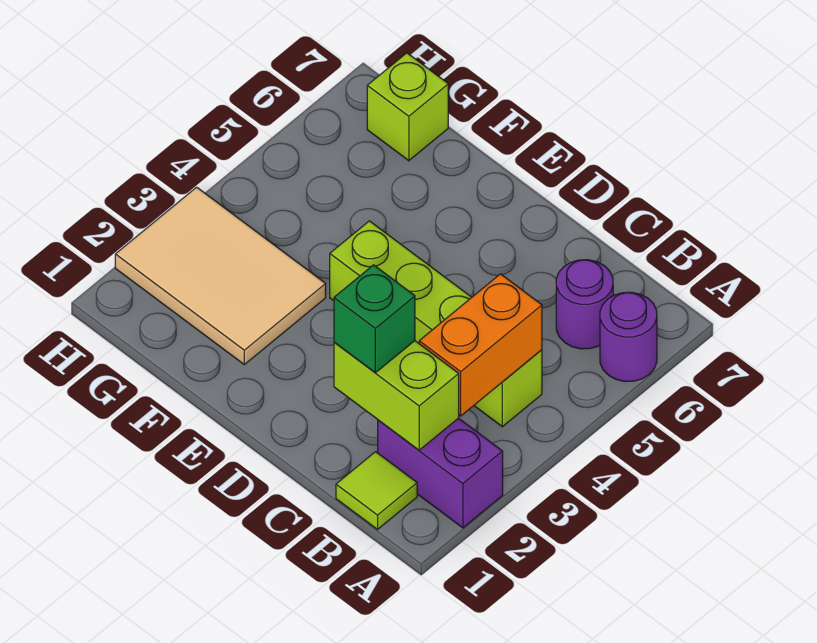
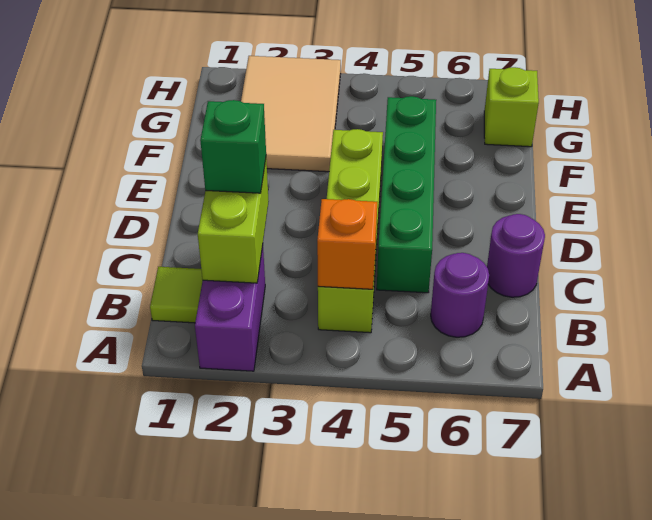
purple round brick A6 level 1 -> purple round brick C7 level 1
orange brick B3:B4 level 2 -> orange brick B4 level 2
none -> green brick C5:F5 level 1

